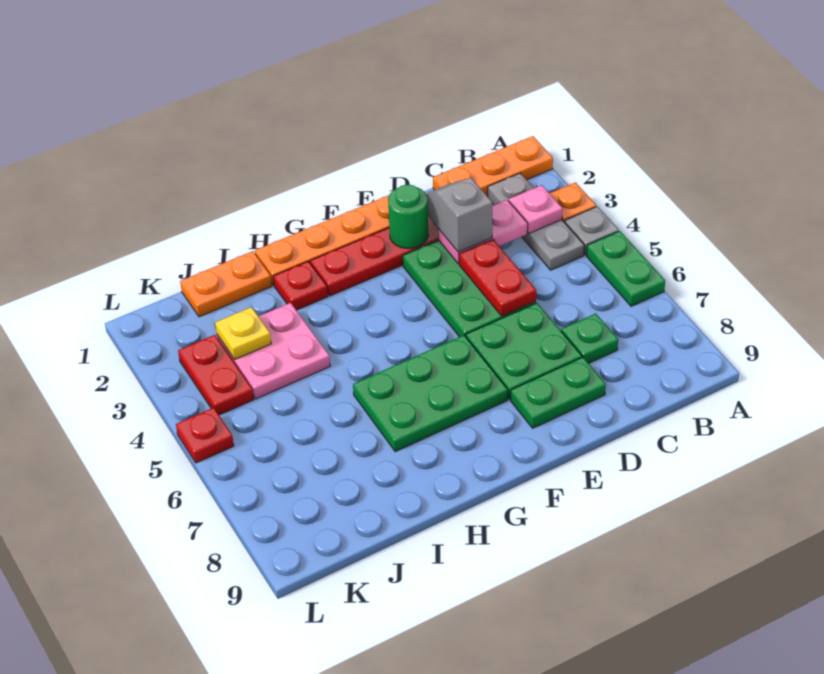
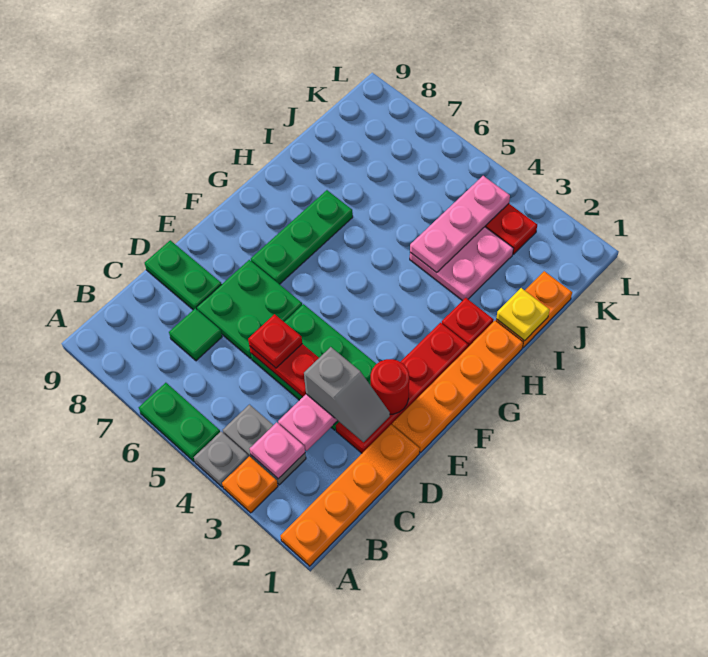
orange plate A1:C1 level 1 -> orange plate A1:D1 level 1
grey plate B2:B4 level 1 -> grey plate B3:B4 level 1
green plate C7 level 1 -> green tile C7 level 1
green plate D8:E8 level 1 -> green plate D8:D9 level 1
green round brick E2 level 2 -> red round brick E2 level 2
green plate F6:H7 level 1 -> green plate F7:H7 level 1
none -> pink plate I4:K4 level 2
yellow plate J3 level 2 -> yellow plate I1 level 2
red plate L5 level 1 -> red plate D5 level 3

